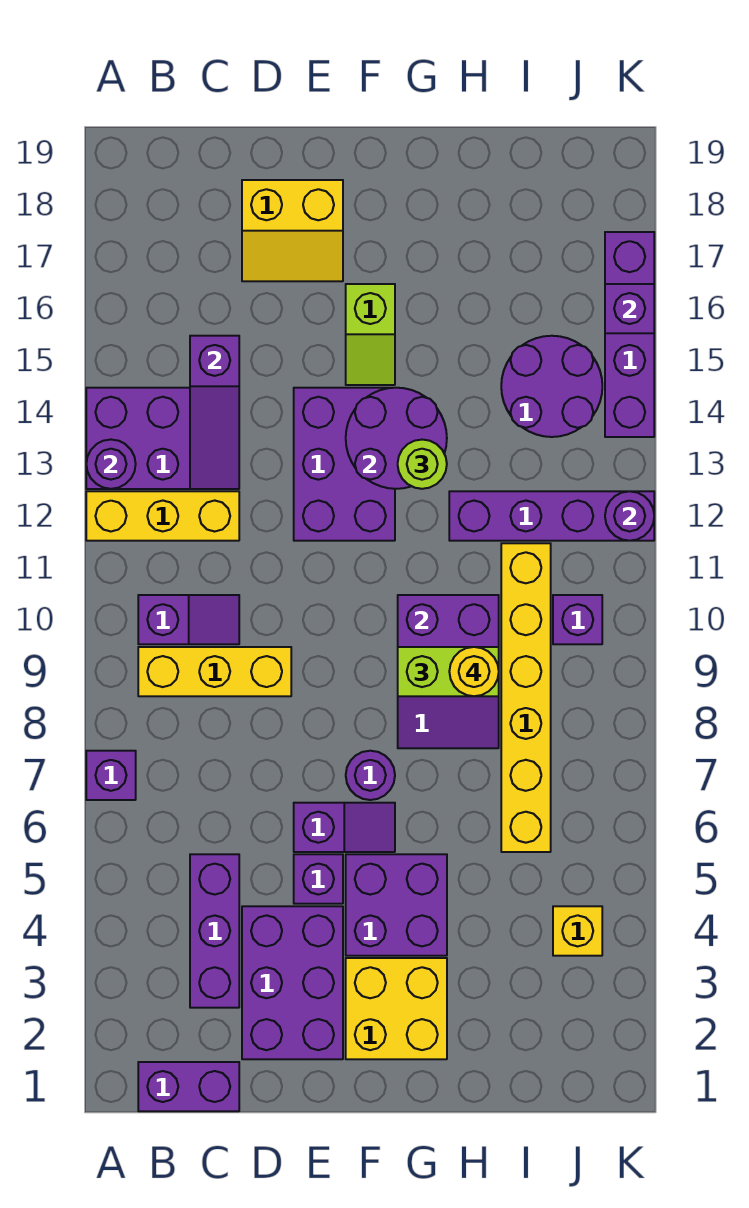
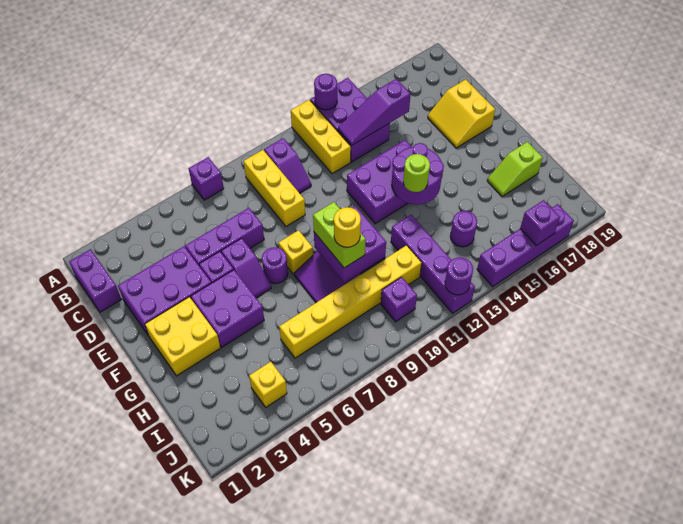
purple brick C3:C5 level 1 -> purple brick D5:D7 level 1
none -> yellow brick F8 level 1
lime slope F15:F16 level 1 top 16 -> lime slope H17:H18 level 1 top 18
purple round brick I14:J15 level 1 -> purple round brick I14 level 1

